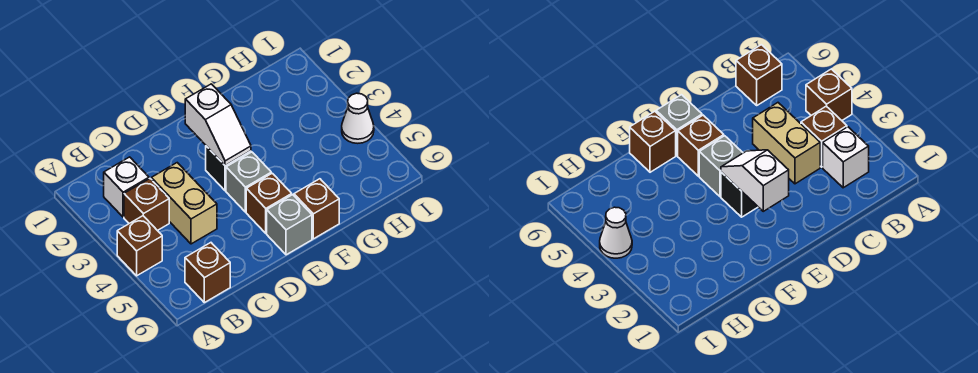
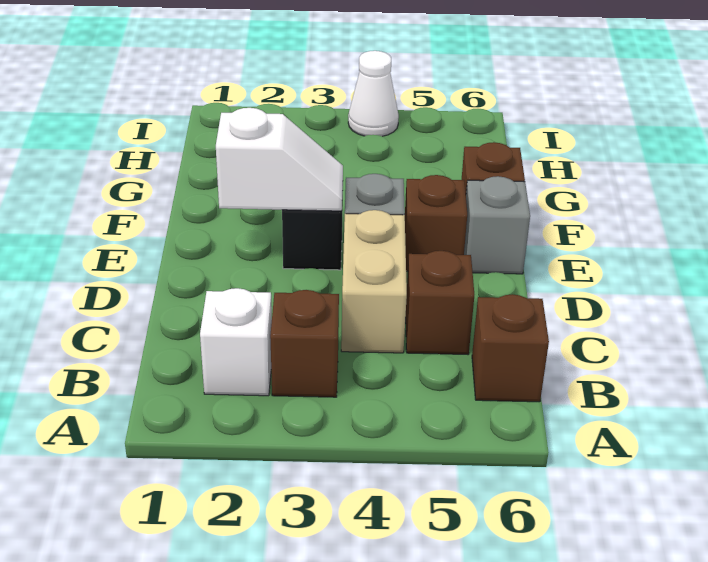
brown brick A4 level 1 -> brown brick C5 level 1
tan brick C3:C4 level 1 -> tan brick C4:D4 level 1

